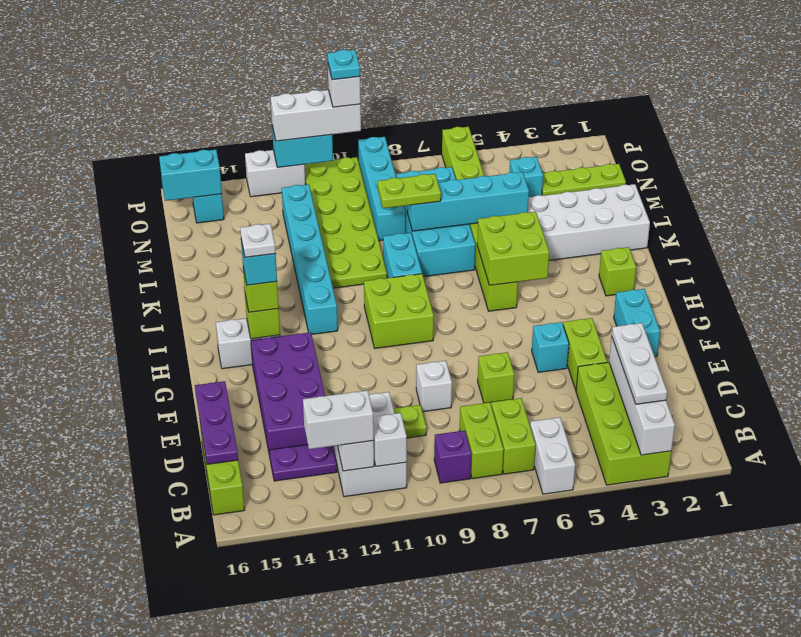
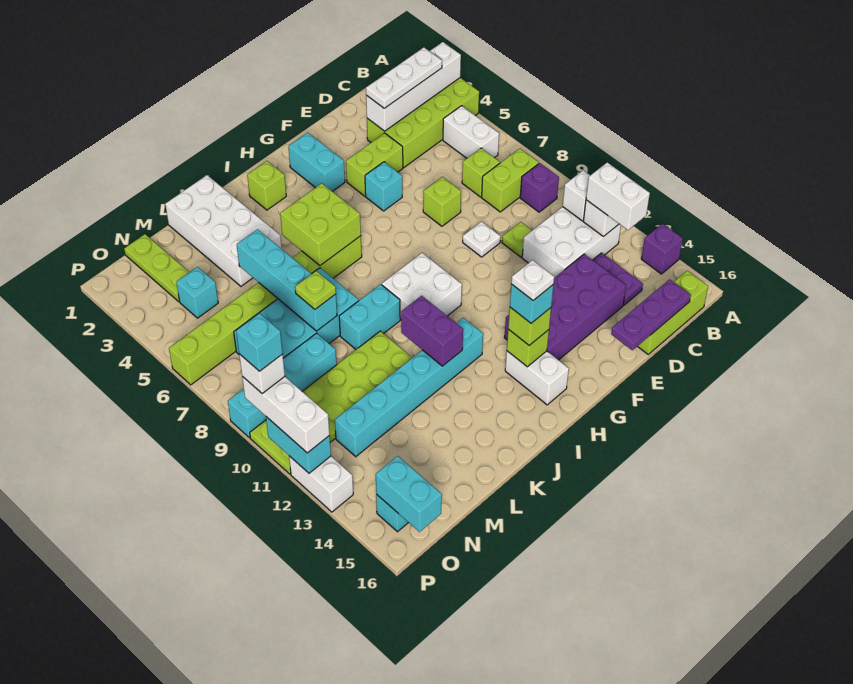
white brick A6:B6 level 1 -> white brick B5:B6 level 1
none -> purple brick A14 level 1
lime brick B7:C7 level 1 -> lime brick C7 level 1
white brick E9 level 1 -> white plate E9 level 1
cyan brick F2:G2 level 1 -> cyan brick G2:G3 level 1
lime brick H9:I10 level 1 -> white brick H9:I10 level 1
none -> purple brick J11:J12 level 2
lime plate L8:L9 level 3 -> lime plate L8 level 3
cyan plate P10 level 5 -> cyan brick P10 level 5

